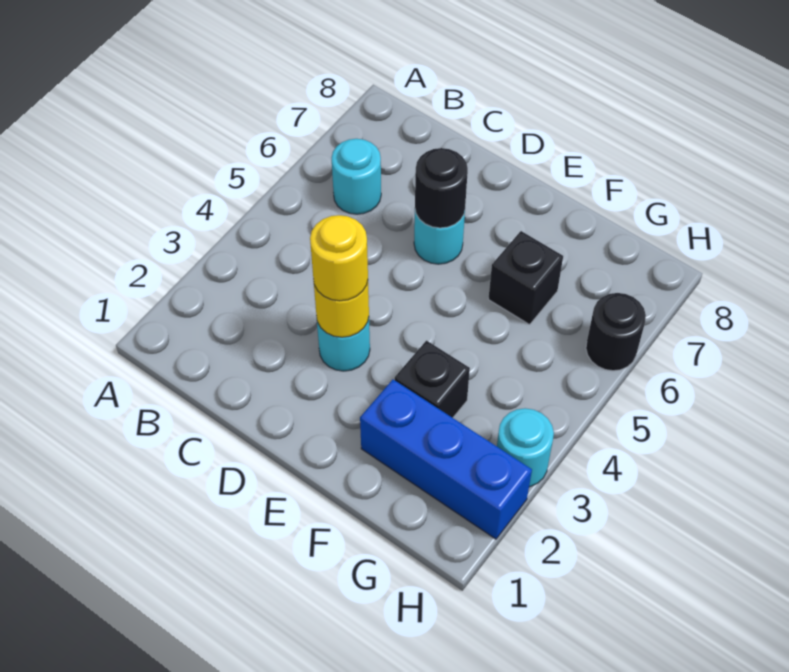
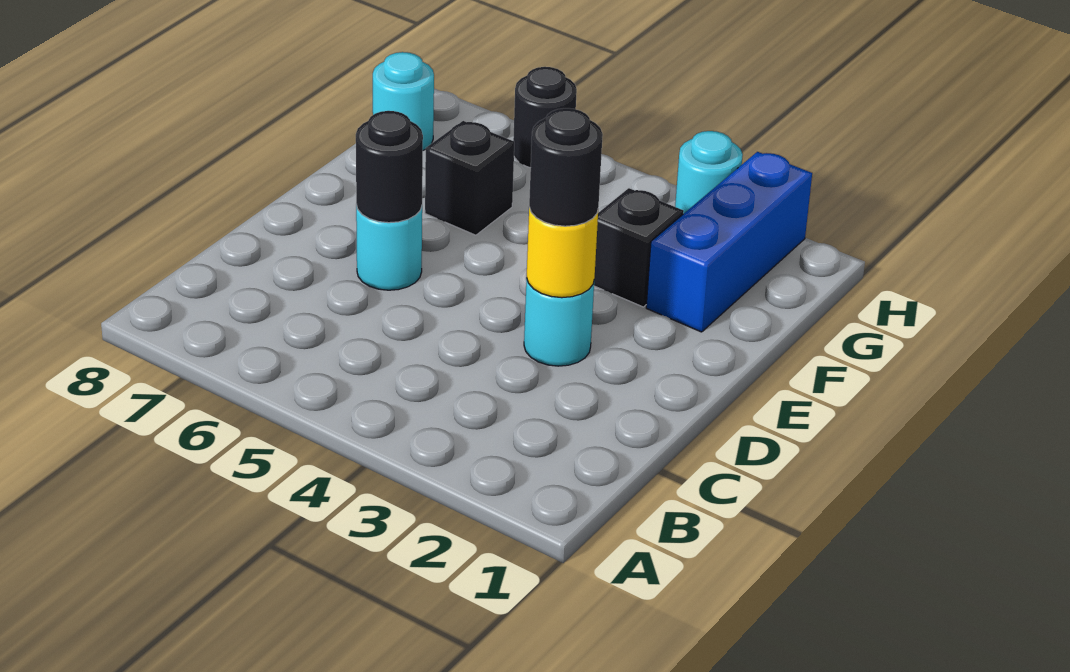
cyan round brick B6 level 1 -> cyan round brick G8 level 1
yellow round brick D3 level 3 -> black round brick D3 level 3

